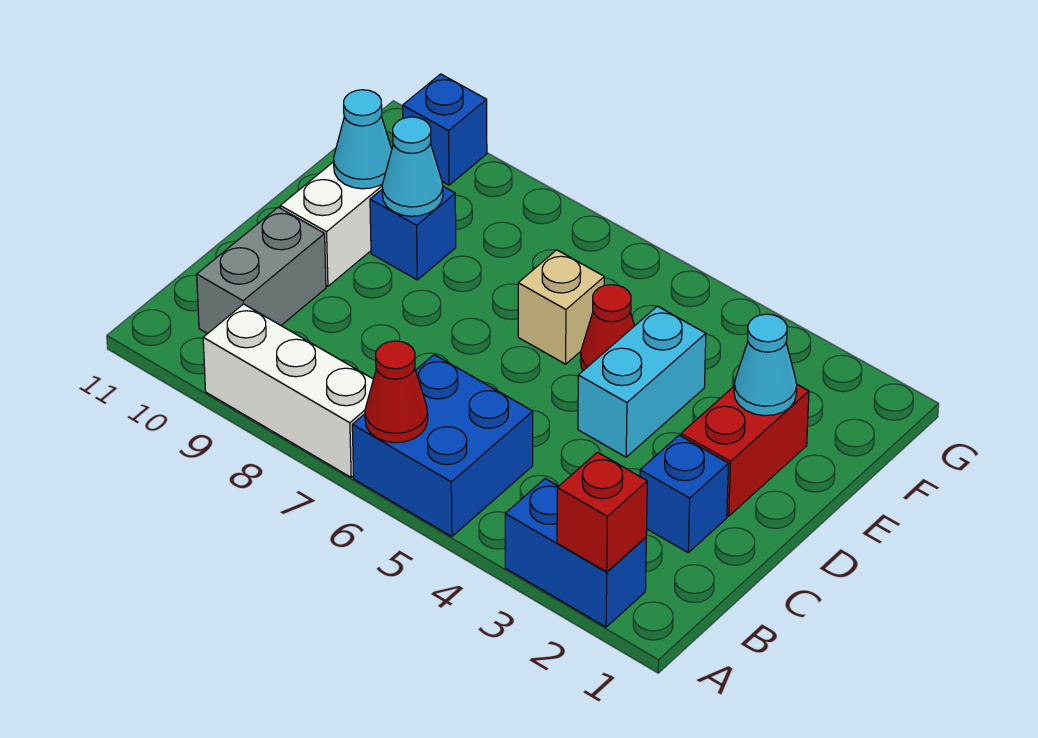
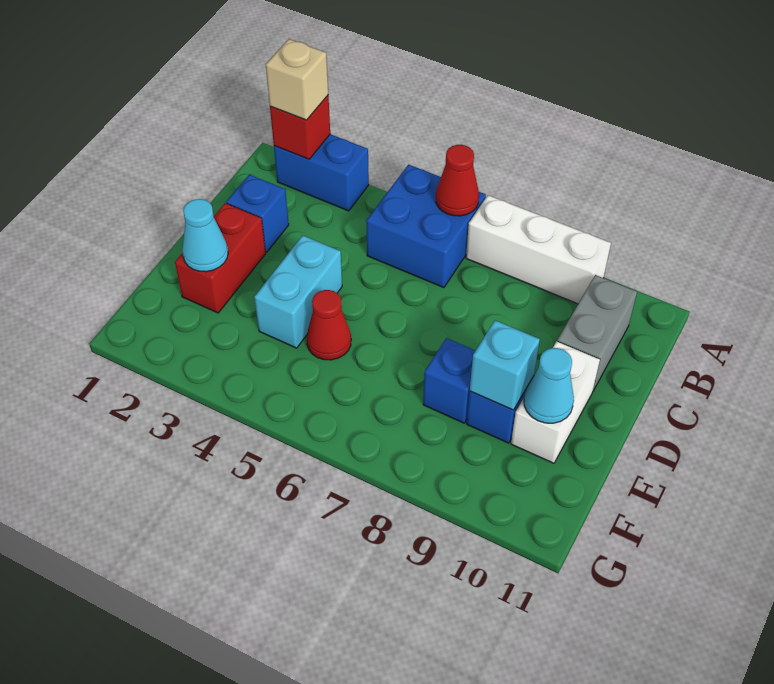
tan brick E6 level 1 -> tan brick A2 level 3
cyan cone E9 level 2 -> cyan brick E9 level 2
blue brick G10 level 1 -> blue brick E8 level 1

